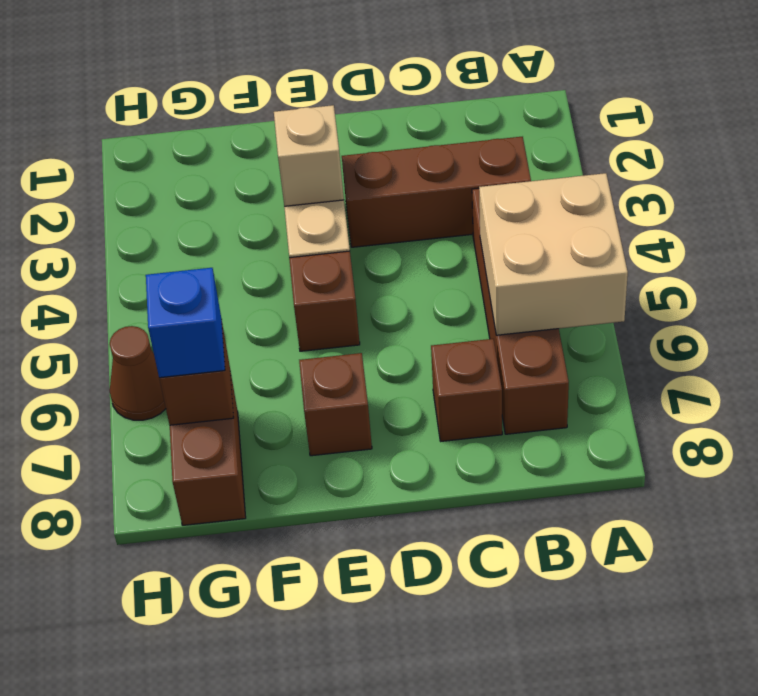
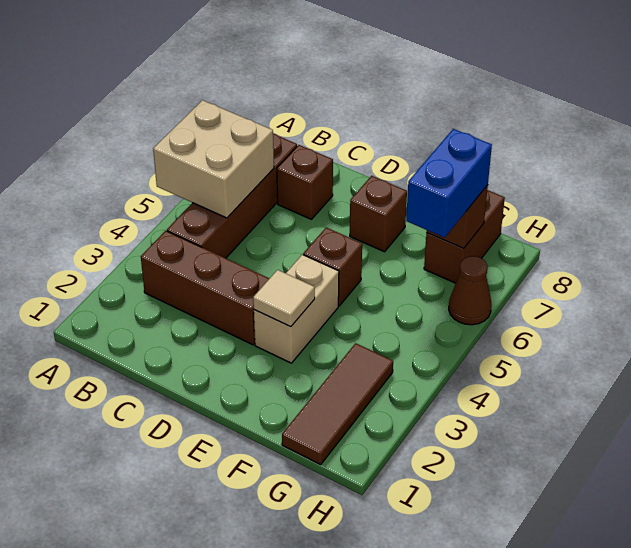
tan brick E3 level 2 -> tan tile E3 level 2
none -> brown tile G1:G3 level 1
blue brick G7 level 3 -> blue brick G6:G7 level 3

